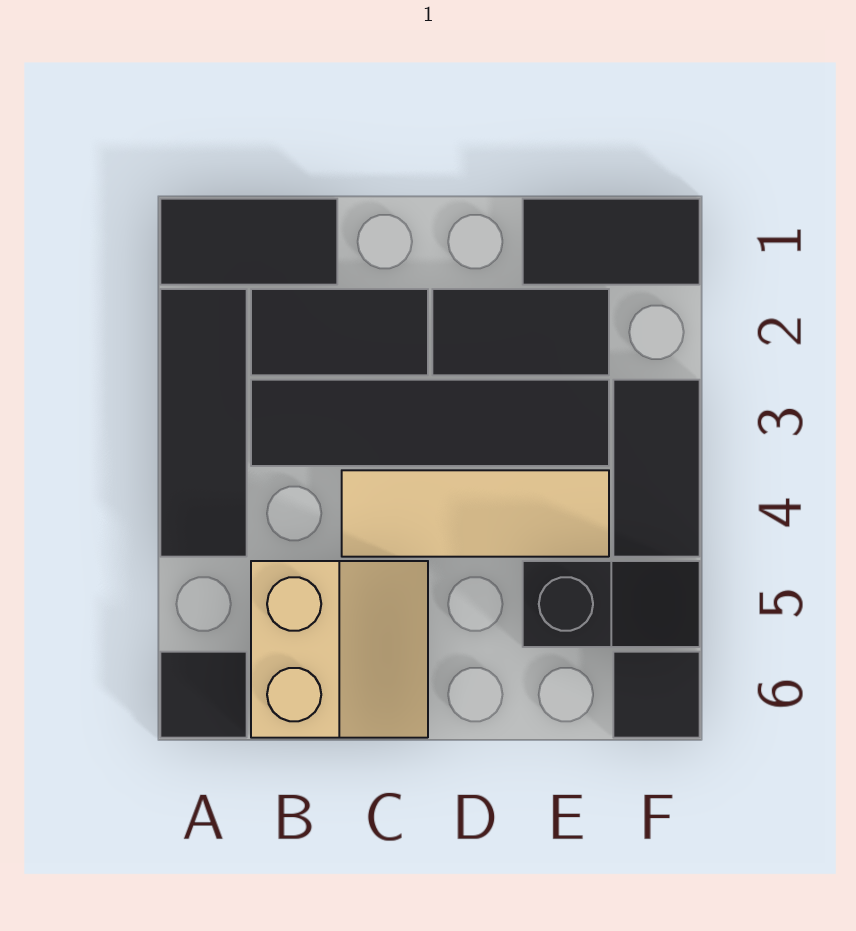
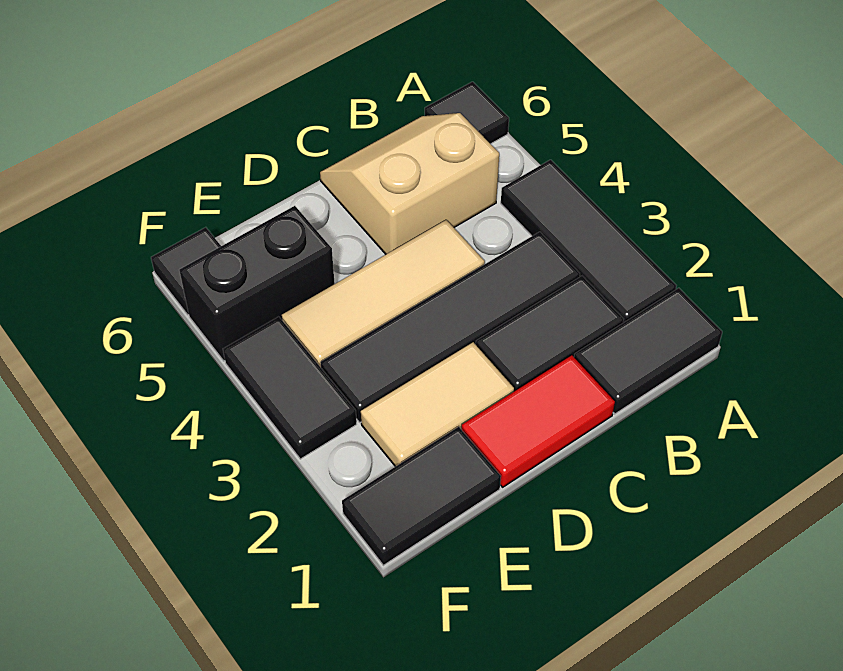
tan slope B5:C6 level 1 top B -> tan slope B5:C6 level 1 top 5
none -> red tile C1:D1 level 1
black tile D2:E2 level 1 -> tan tile D2:E2 level 1
black slope E5:F5 level 1 top E -> black brick E5:F5 level 1

